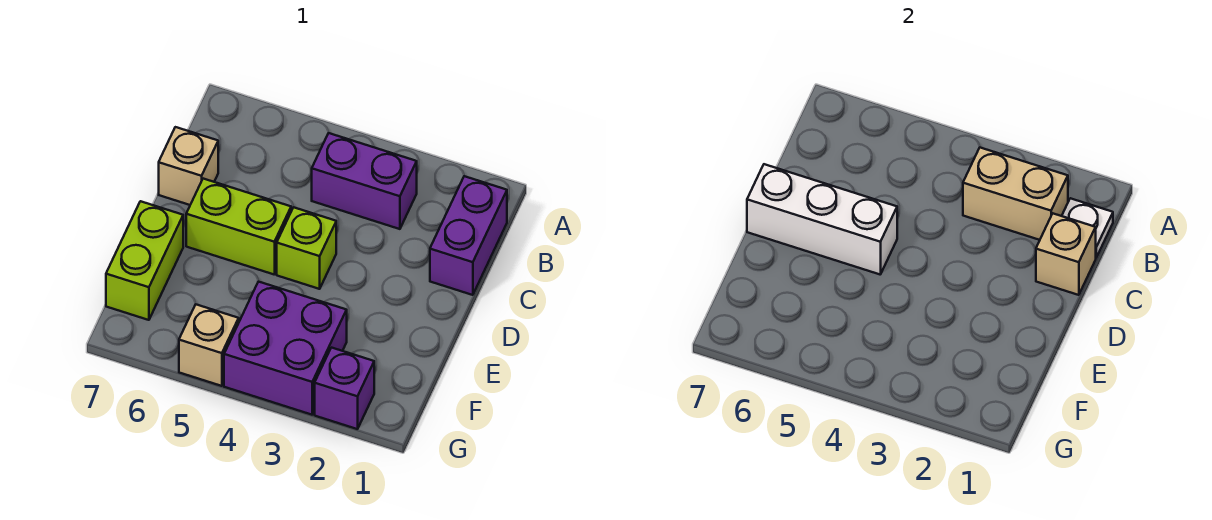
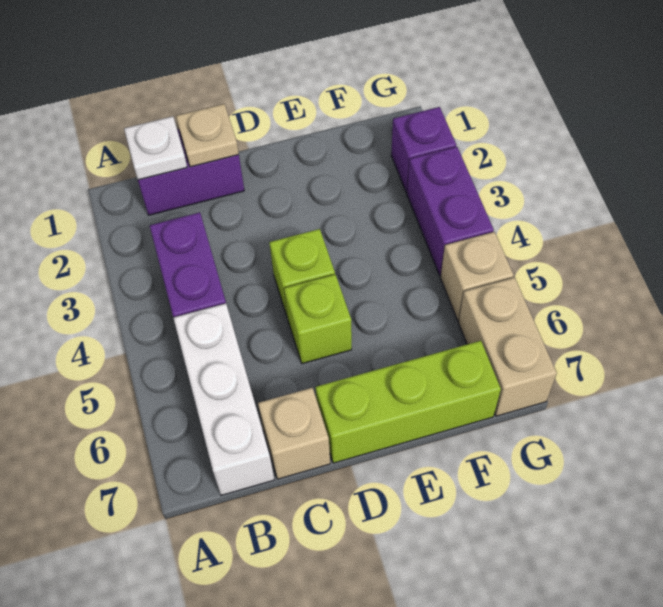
tan brick B2:B3 level 2 -> tan brick G6:G7 level 1
tan brick C1 level 2 -> tan plate C1 level 2
lime brick D5:D6 level 1 -> lime brick D5 level 1
white brick D5:D7 level 2 -> white brick B5:B7 level 1
lime brick E7:F7 level 1 -> lime brick D7:F7 level 1
purple brick F3:G4 level 1 -> purple brick G3:G4 level 1

